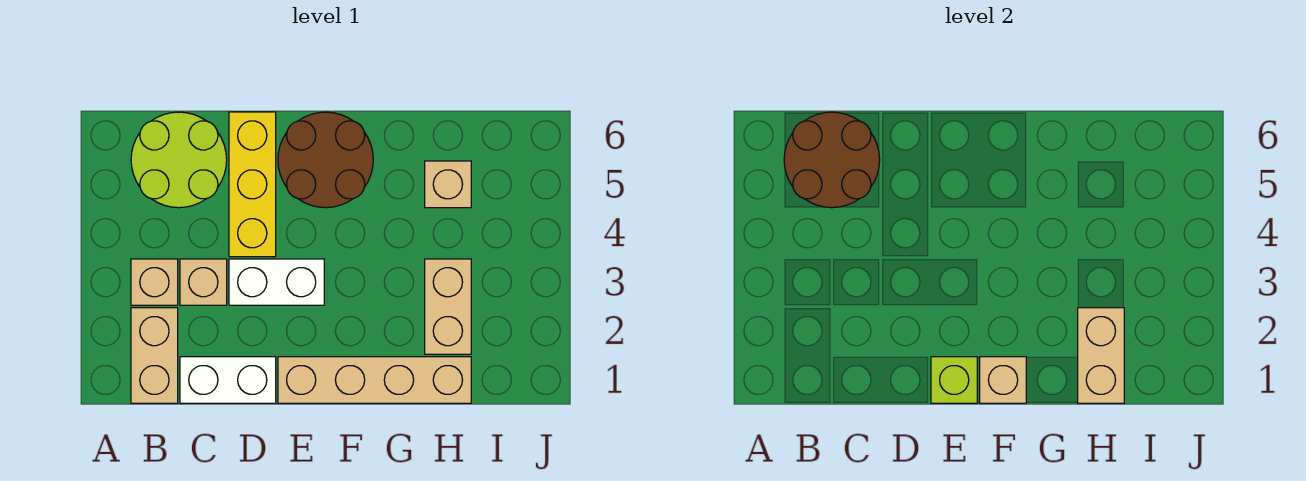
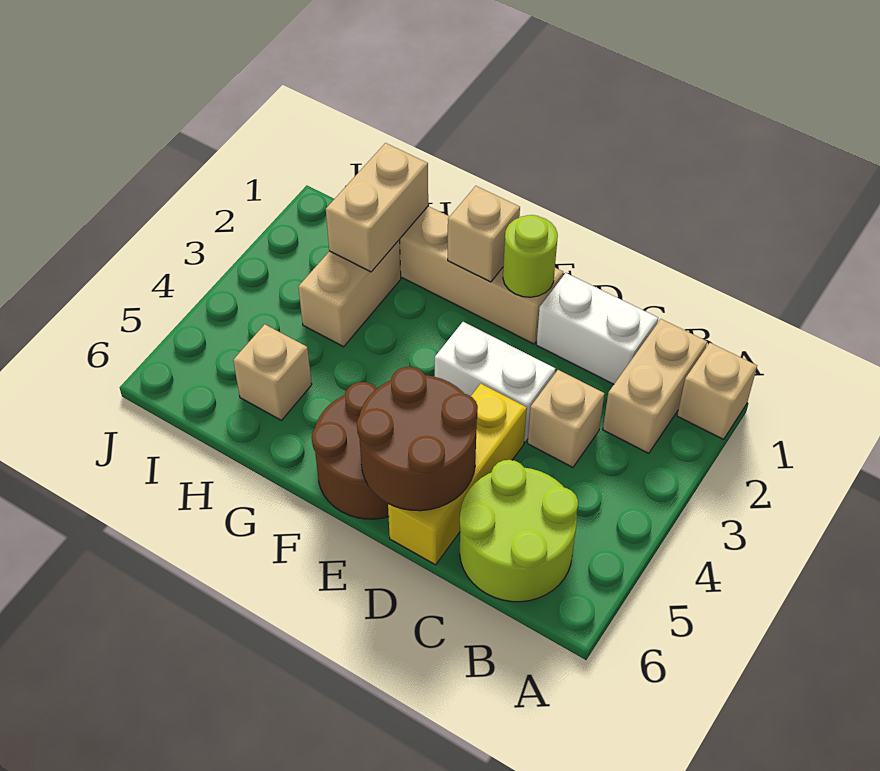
tan brick B3 level 1 -> tan brick A1 level 1
brown round brick B5:C6 level 2 -> brown round brick D5:E6 level 2
lime brick E1 level 2 -> lime round brick E1 level 2

